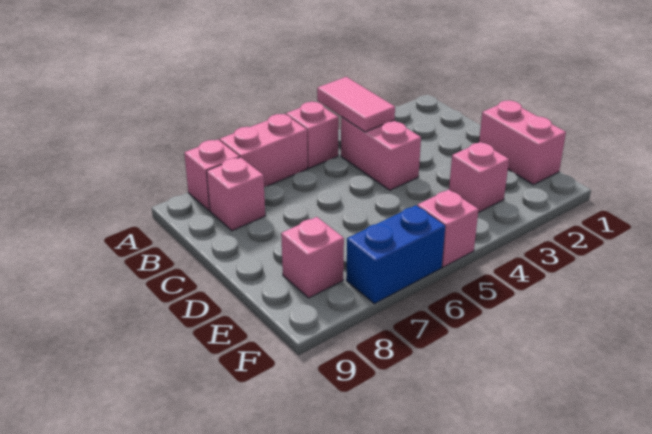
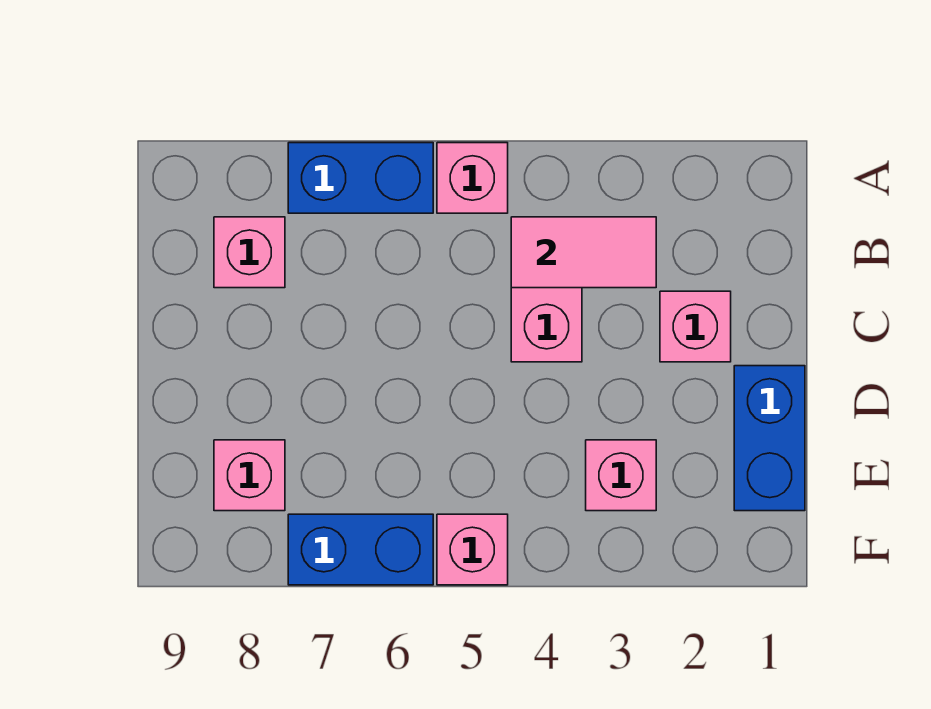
pink tile A4:B4 level 2 -> pink tile B3:B4 level 2
pink brick A6:A7 level 1 -> blue brick A6:A7 level 1
pink brick A8 level 1 -> pink brick C2 level 1
pink brick D1:E1 level 1 -> blue brick D1:E1 level 1

